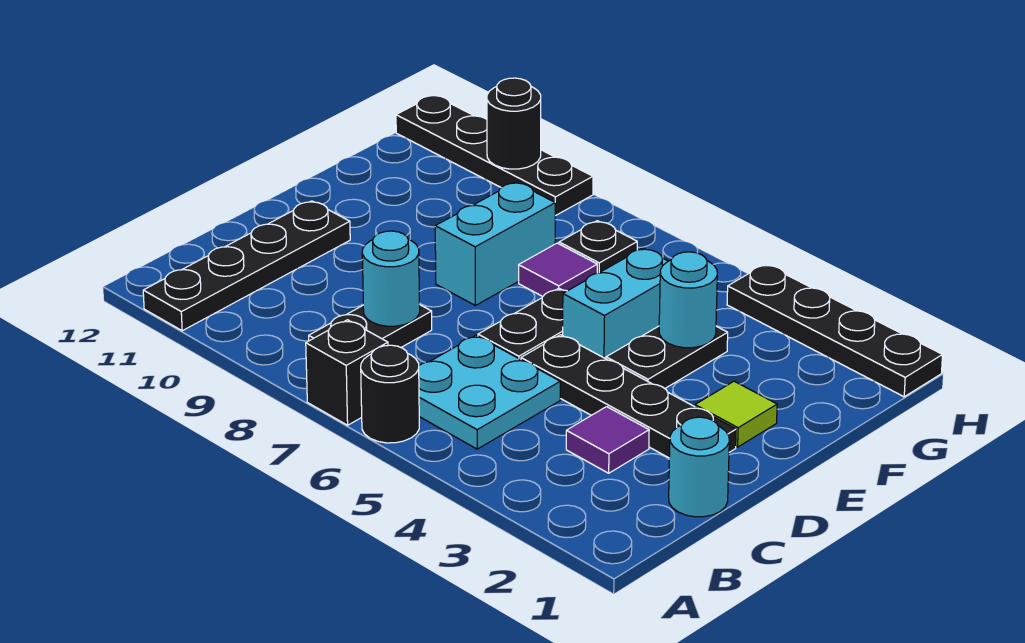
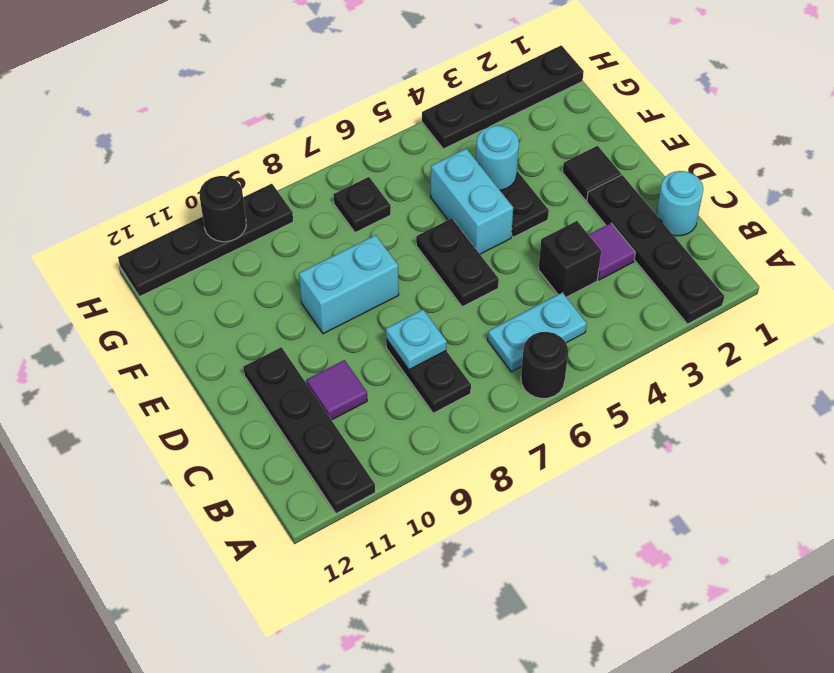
black brick A7 level 1 -> black brick C4 level 1
cyan plate B5:C6 level 1 -> cyan plate B5:B6 level 1
cyan round brick C8 level 2 -> cyan plate C8 level 2
black plate D2:D5 level 1 -> black plate A2:D2 level 1
lime tile E2 level 1 -> black tile E2 level 1
cyan brick E8:F8 level 1 -> cyan brick E8:E9 level 1
purple tile F7 level 1 -> purple tile C10 level 1

